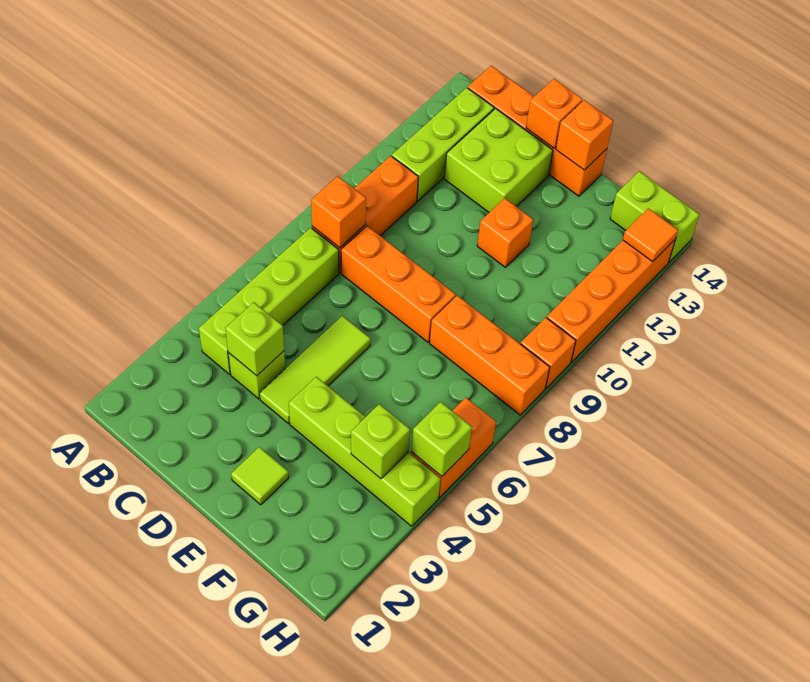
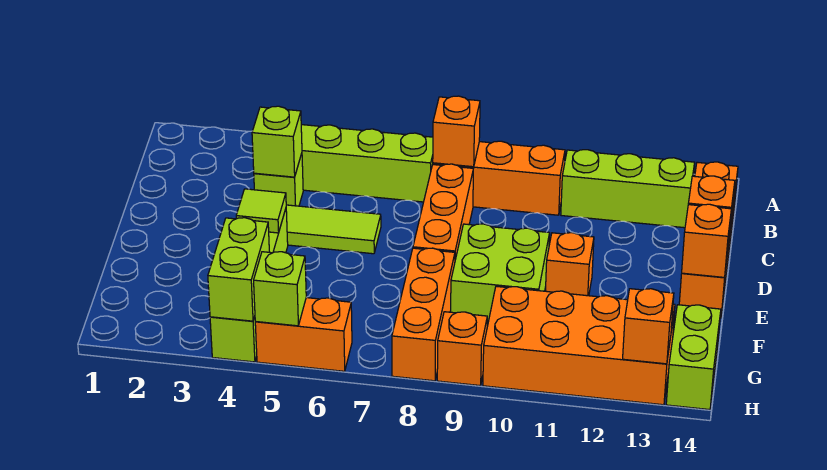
lime brick C12:D13 level 1 -> lime brick E9:F10 level 1
lime tile E2 level 1 -> lime tile E4 level 2
lime brick G4 level 2 -> lime brick G4:H4 level 2
orange brick H10:H13 level 1 -> orange brick G10:H13 level 1
orange tile H13 level 2 -> orange brick H13 level 2

